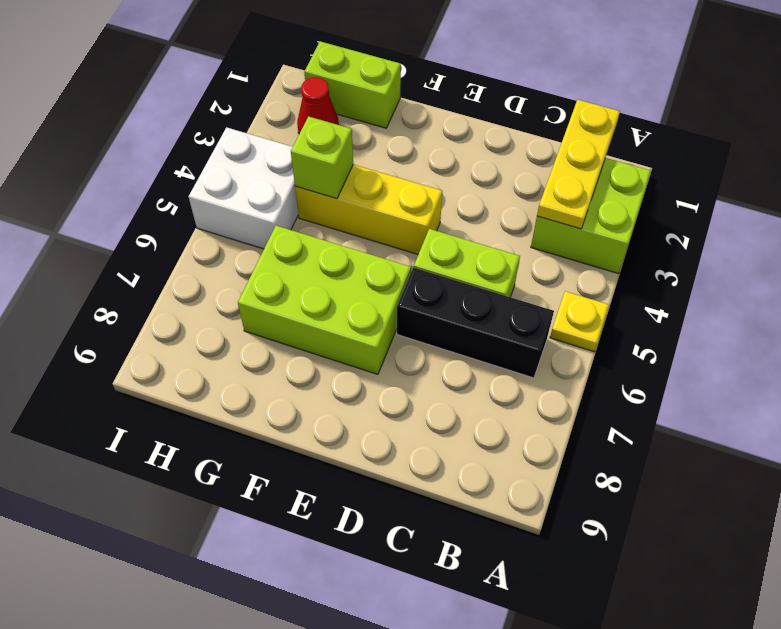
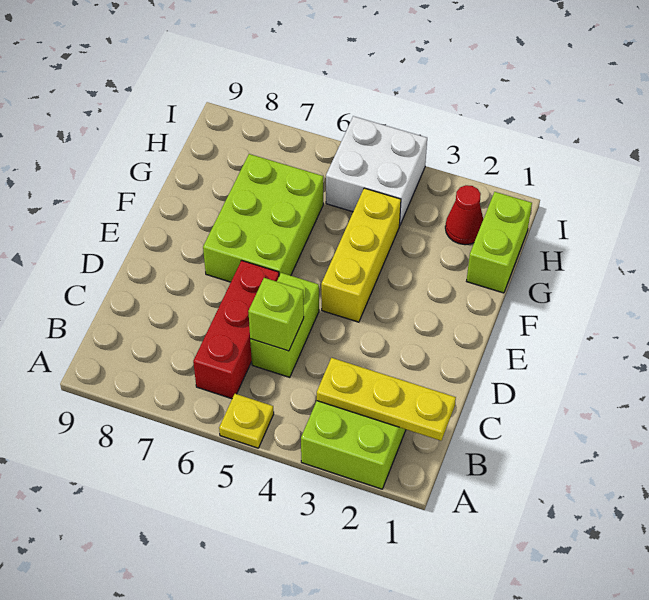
black brick B6:D6 level 1 -> red brick B6:D6 level 1
lime brick G4 level 2 -> lime brick C5 level 2

